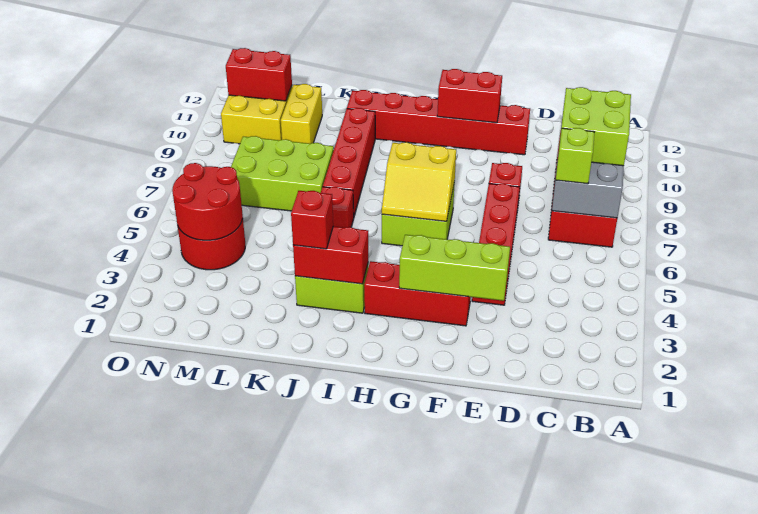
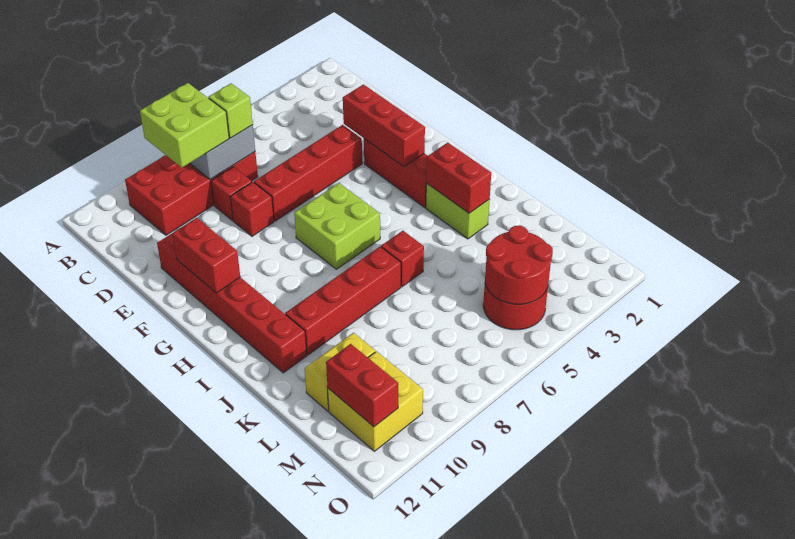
lime brick E3:G3 level 2 -> red brick E3:G3 level 2
yellow slope G6:H7 level 2 top 7 -> none
red brick J3 level 3 -> red brick D8 level 1
lime brick K7:M8 level 1 -> none

